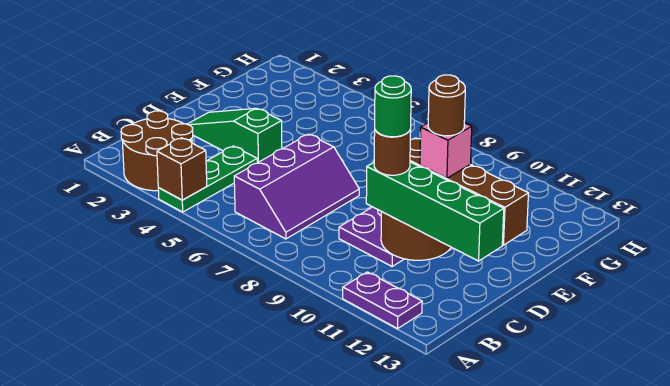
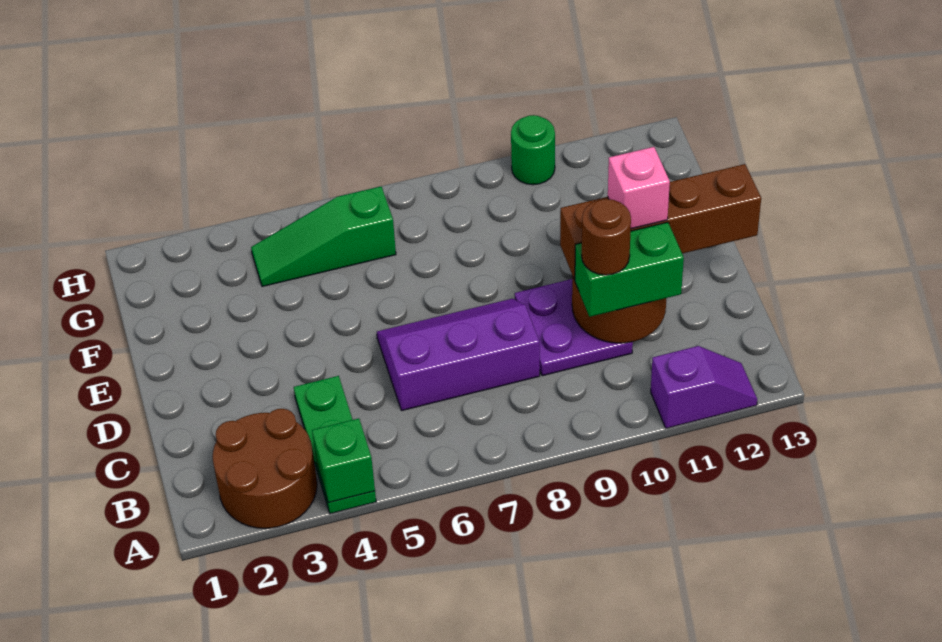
brown brick A4 level 2 -> green brick A4 level 2
purple plate A11:A12 level 1 -> purple slope A11:A12 level 1 top 11
purple slope B6:D7 level 1 top 6 -> purple slope C6:D8 level 1 top C
green brick C10:C13 level 3 -> green brick C10:C11 level 3
green round brick C10 level 5 -> green round brick H10 level 1
green slope D2:D4 level 1 top 4 -> green slope G4:G6 level 1 top 6
brown round brick D11 level 5 -> none

